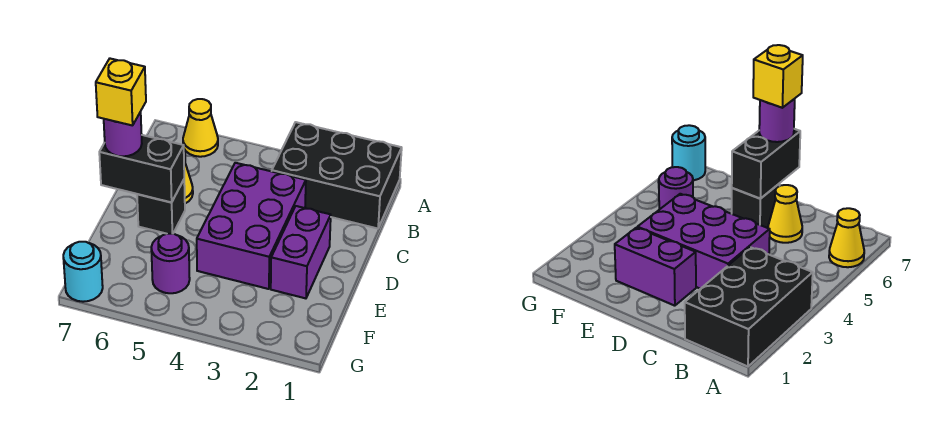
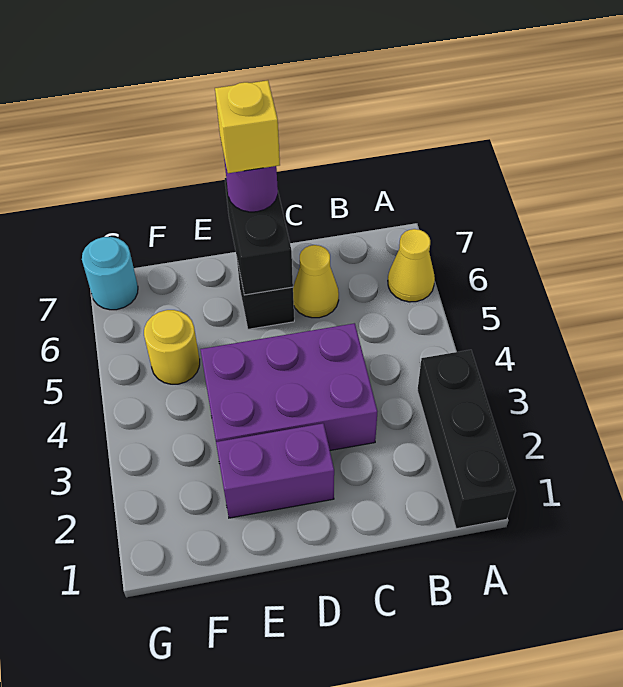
black brick A1:B3 level 1 -> black brick A1:A3 level 1
purple round brick F5 level 1 -> yellow round brick F5 level 1

